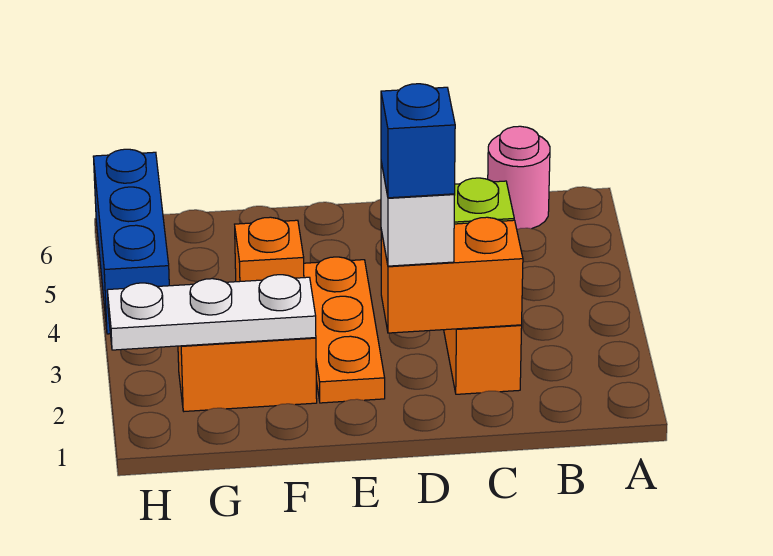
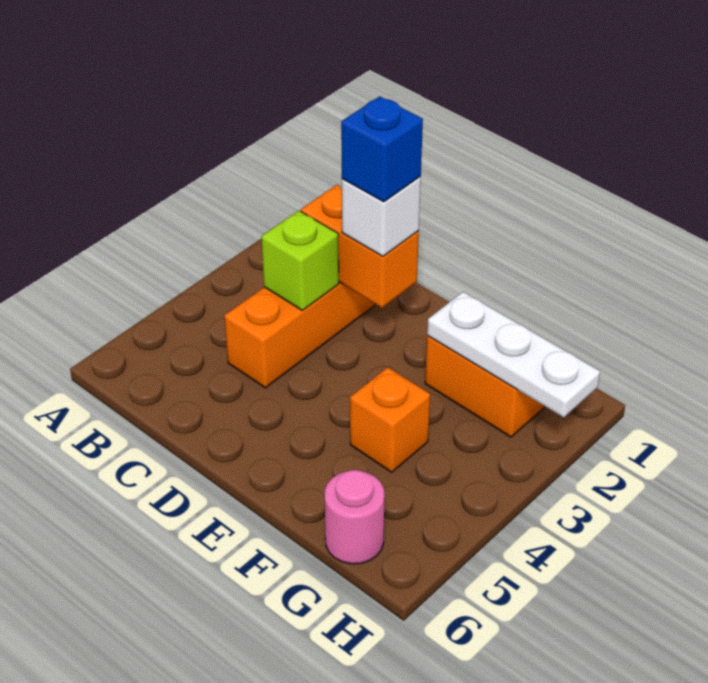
pink round brick B6 level 1 -> pink round brick G6 level 1
orange plate E2:E4 level 1 -> none
blue brick H4:H6 level 1 -> none

